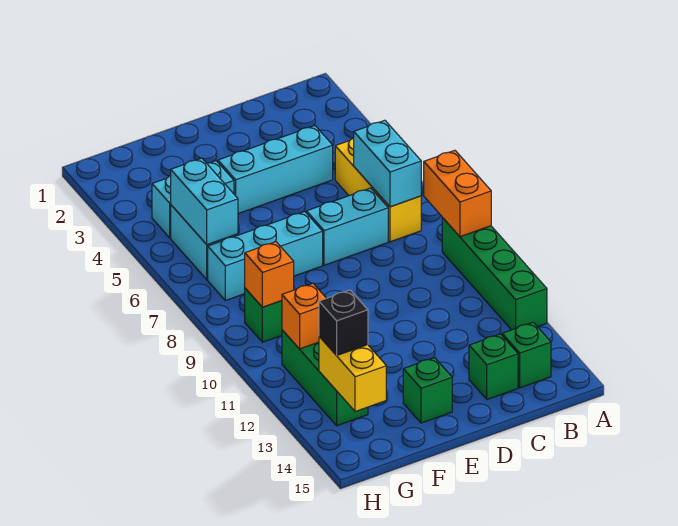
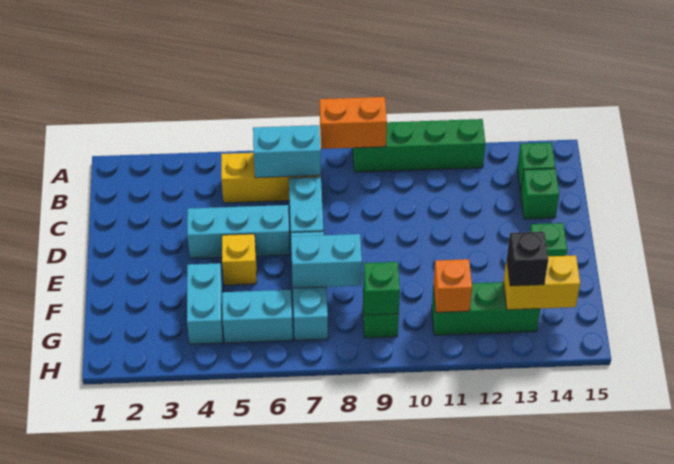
cyan brick C4:E4 level 1 -> cyan brick D4:D6 level 1
none -> yellow brick E5 level 1
cyan brick G5:G6 level 2 -> cyan brick F7:F8 level 2
orange brick G9 level 2 -> green brick G9 level 2

